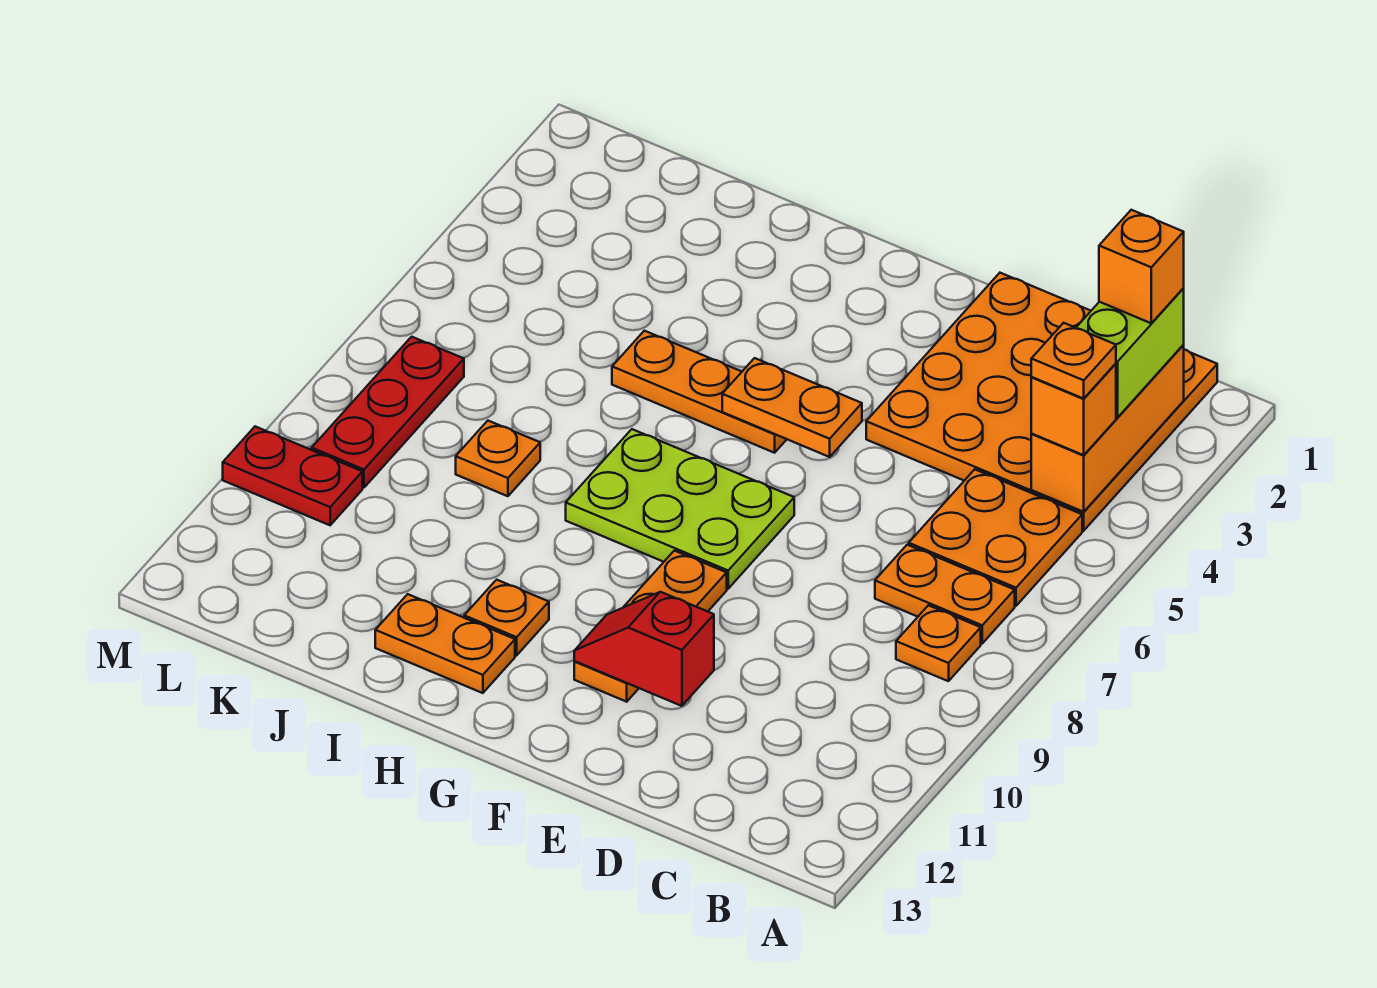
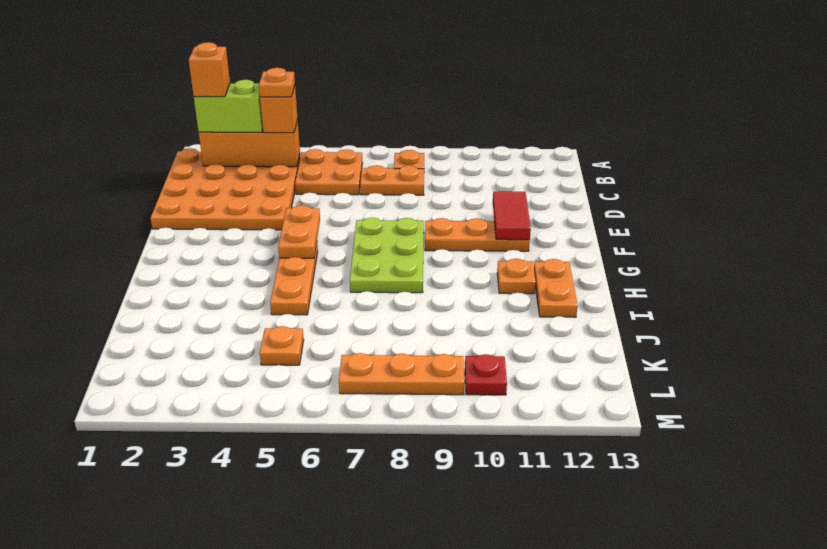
orange plate B7:C7 level 1 -> orange plate C7:C8 level 1
red slope E11:F11 level 2 top E -> red tile E11:F11 level 2
orange plate J8 level 1 -> orange plate K5 level 1
red plate L7:L9 level 1 -> orange plate L7:L9 level 1
red plate L10:M10 level 1 -> red plate L10 level 1

